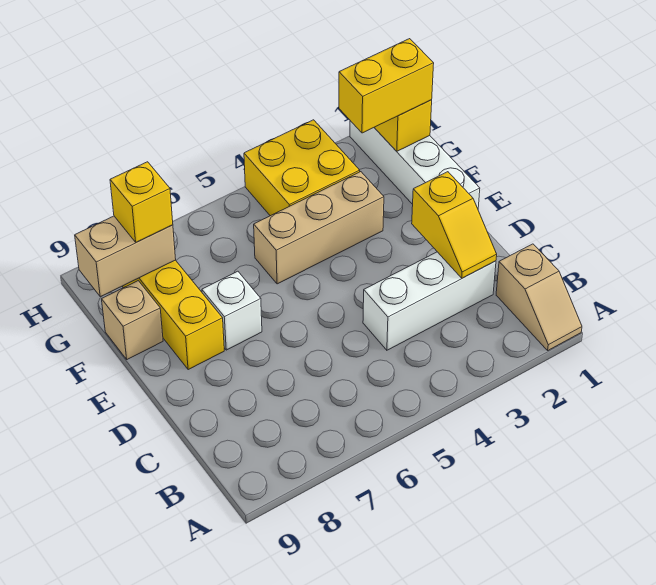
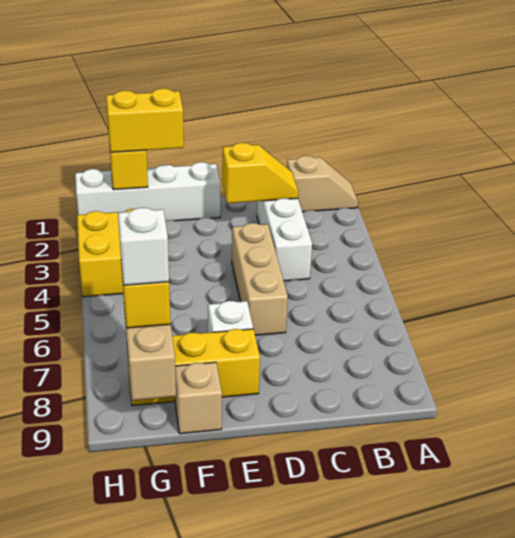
tan brick F3:F5 level 1 -> tan brick D4:D6 level 1
yellow brick G1:G2 level 3 -> yellow brick F1:G1 level 3
none -> white brick G8 level 4

